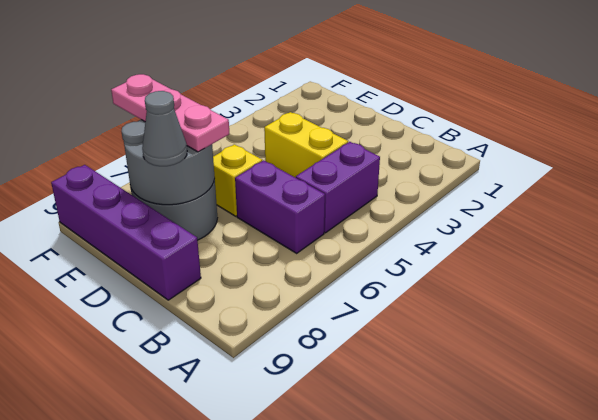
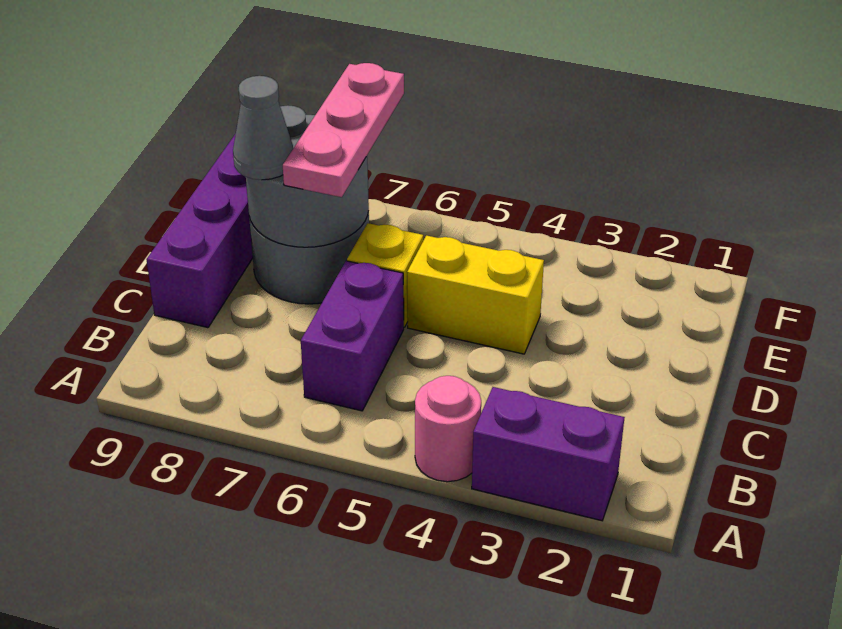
none -> pink round brick A4 level 1
purple brick B4:B5 level 1 -> purple brick A2:A3 level 1
yellow brick C4:D4 level 1 -> yellow brick D4:D5 level 1

